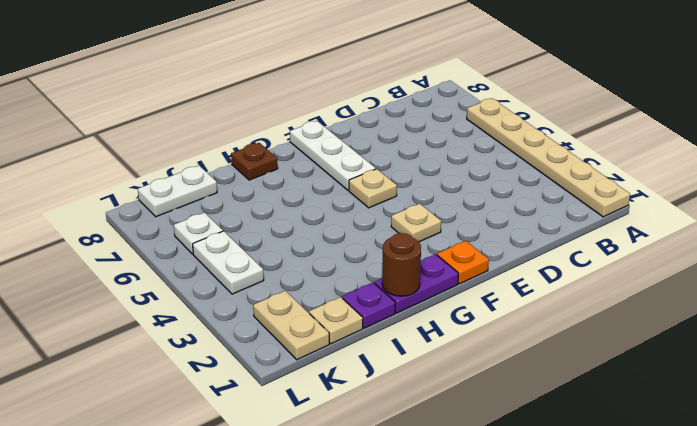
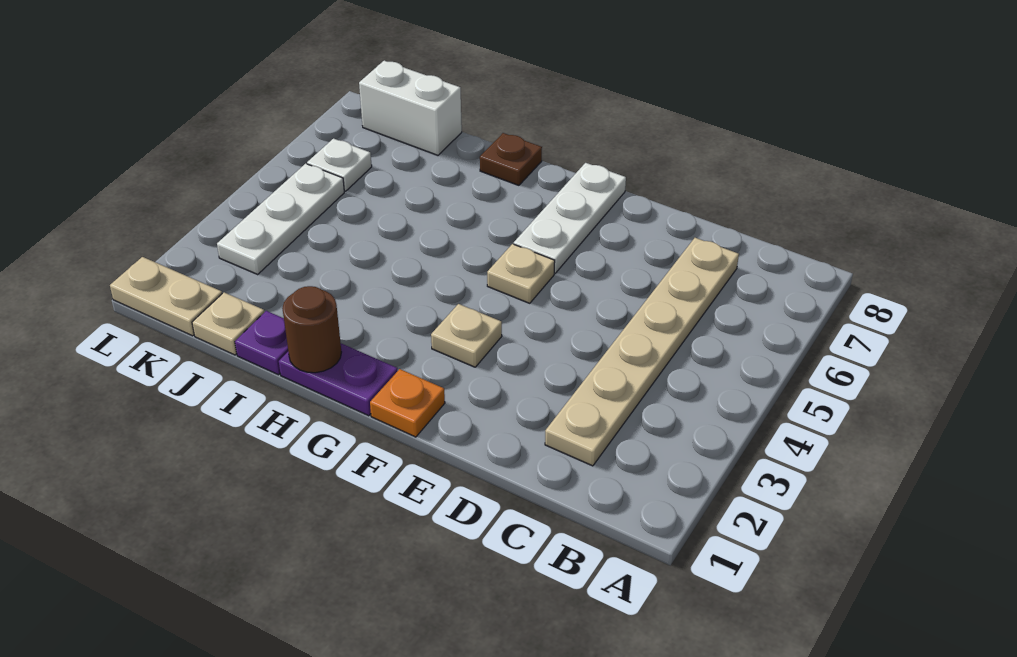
tan plate A1:A6 level 1 -> tan plate C2:C7 level 1
white plate J8:K8 level 1 -> white brick J8:K8 level 1
tan plate K1:K2 level 1 -> tan plate K1:L1 level 1
white plate K4:K5 level 1 -> white plate K3:K5 level 1

